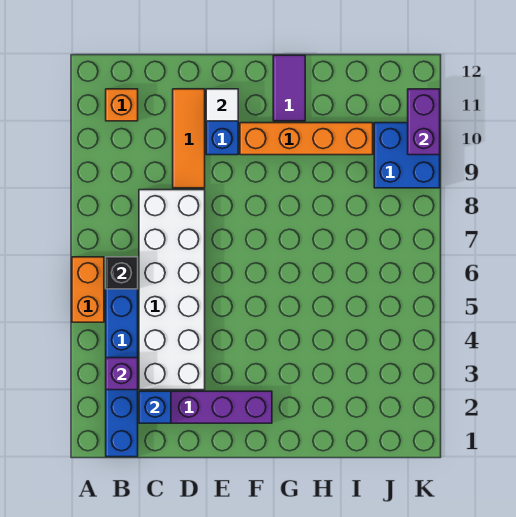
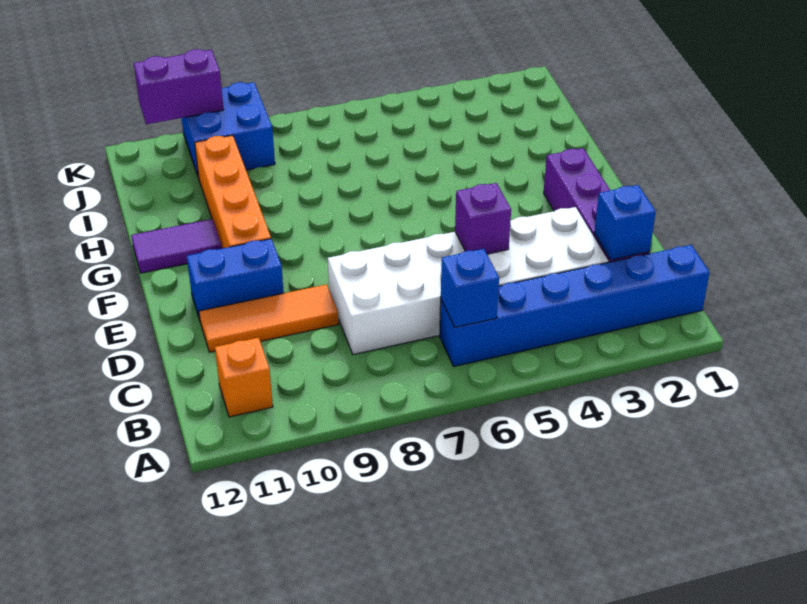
orange brick A5:A6 level 1 -> none
purple brick B3 level 2 -> purple brick D5 level 2
black brick B6 level 2 -> blue brick B6 level 2
white tile E11 level 2 -> none

